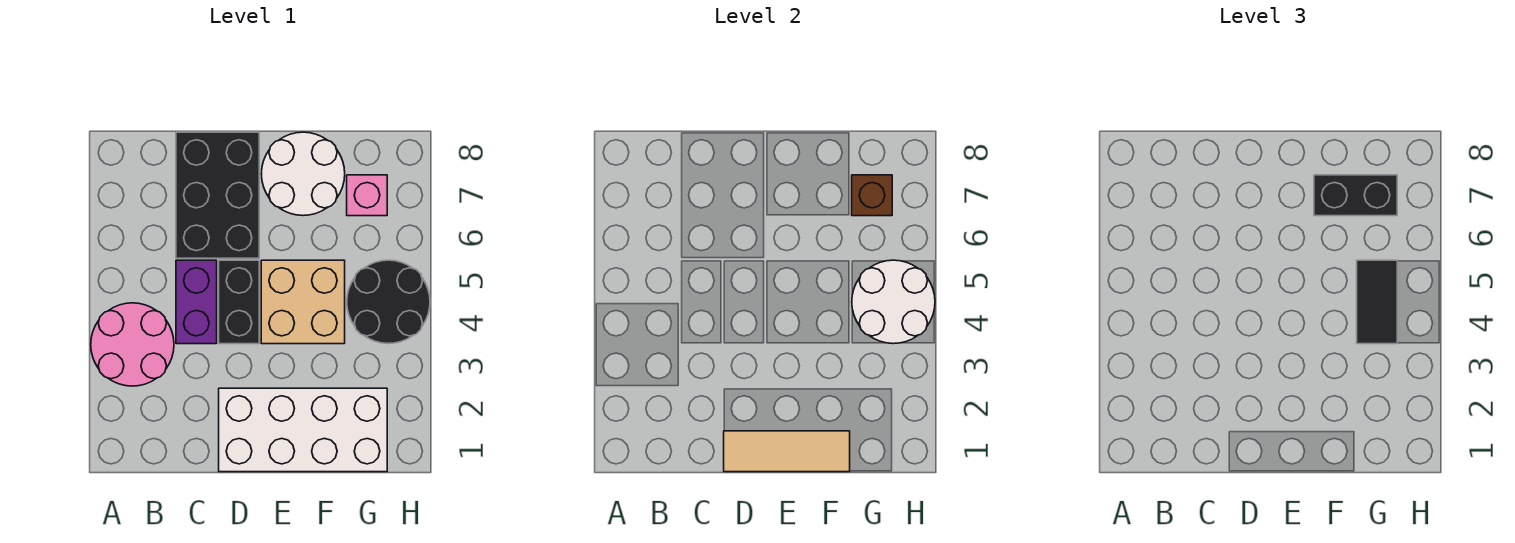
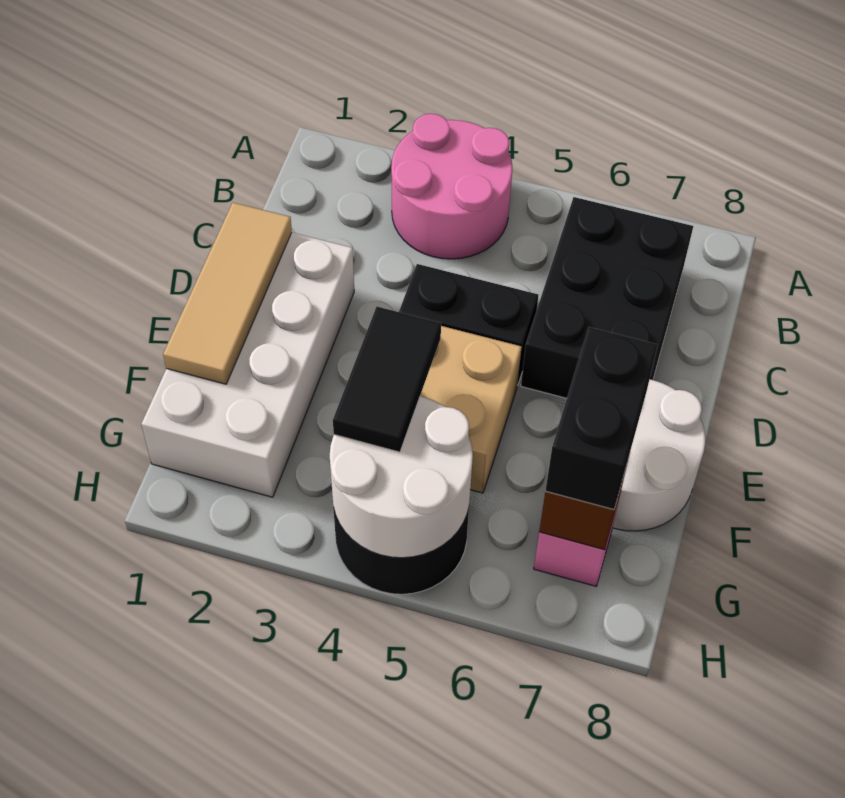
purple brick C4:C5 level 1 -> none
black brick C6:D8 level 1 -> black brick B6:D7 level 1
black tile G4:G5 level 3 -> black tile F4:G4 level 3

